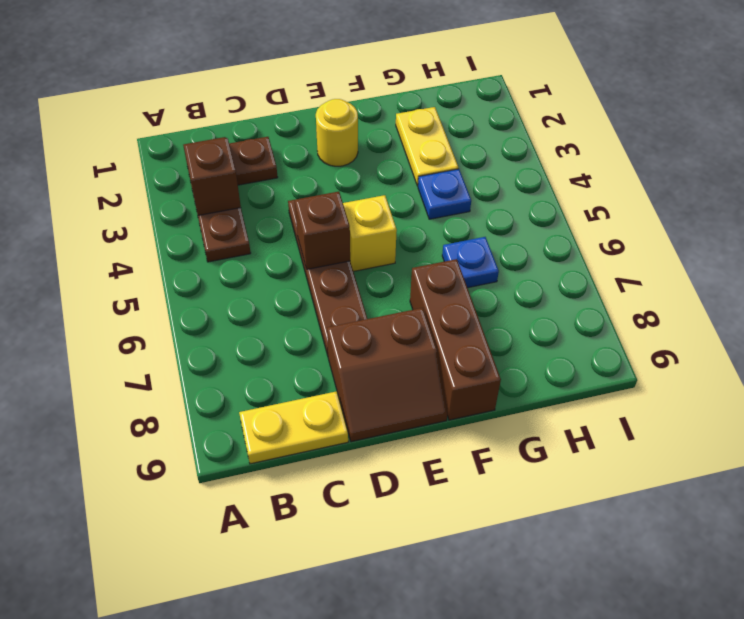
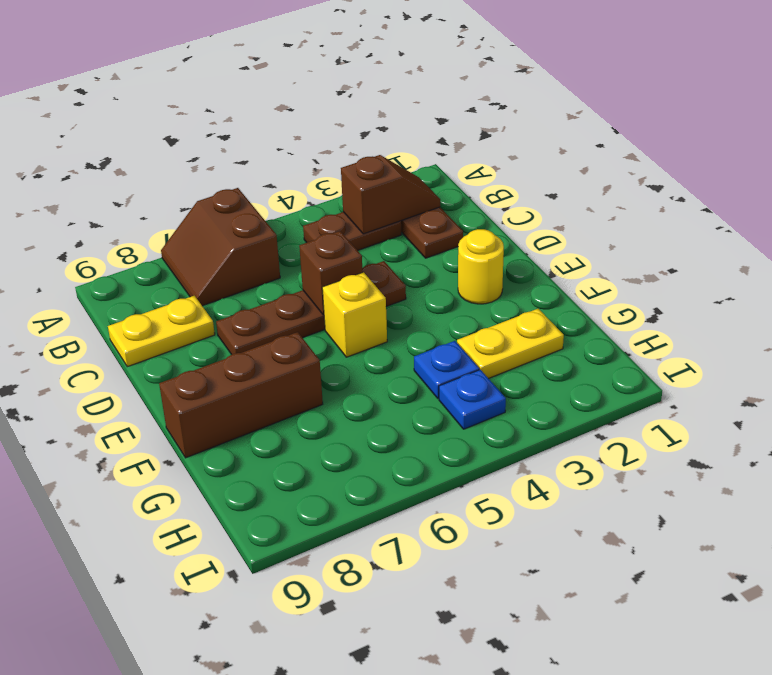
yellow plate B9:C9 level 1 -> yellow plate C8:C9 level 1
brown slope D8:E9 level 1 top 8 -> brown slope A6:B7 level 1 top 6
blue plate G6 level 1 -> blue plate H4 level 1

